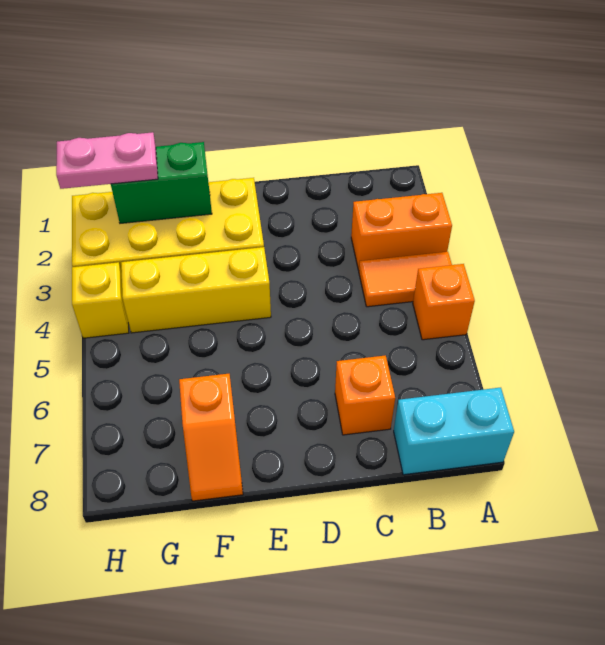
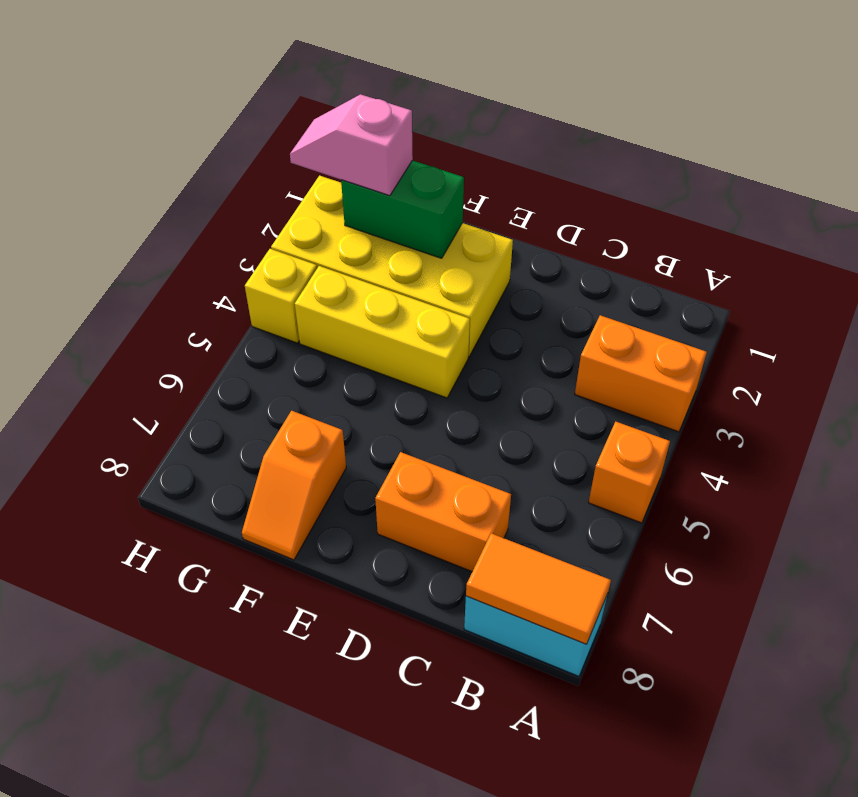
orange tile A4:B4 level 1 -> orange tile A8:B8 level 2
orange brick C7 level 1 -> orange brick C7:D7 level 1
pink plate G2:H2 level 3 -> pink slope G2:H2 level 3 top G

